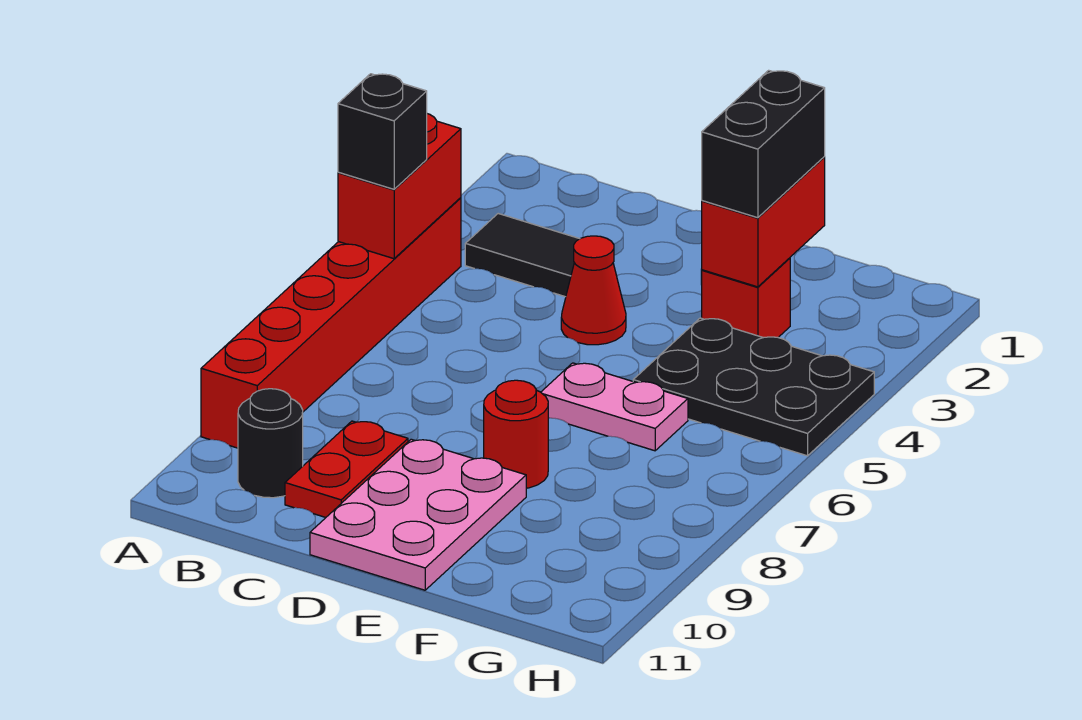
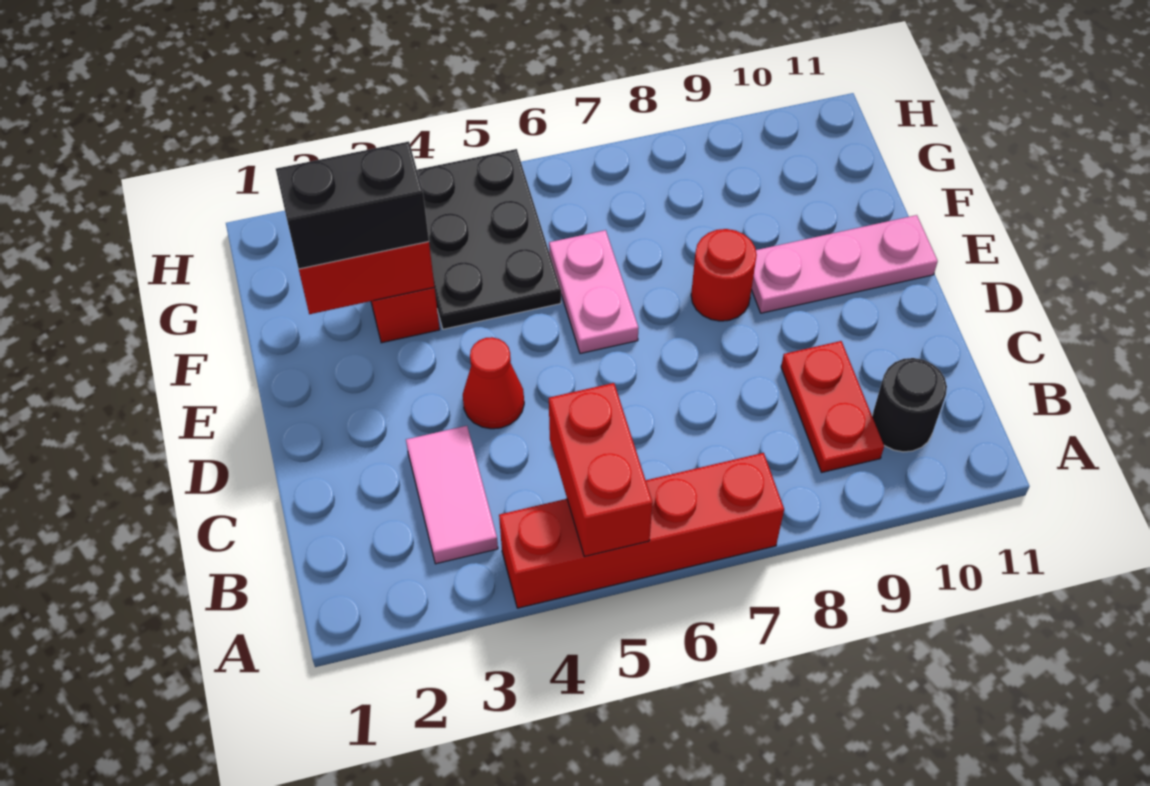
red brick A4:A9 level 1 -> red brick A4:A7 level 1
red brick A4:A5 level 2 -> red brick A5:B5 level 2
black brick A5 level 3 -> none
black tile B3:C3 level 1 -> pink tile B3:C3 level 1
red plate C9:C10 level 1 -> red plate B9:C9 level 1
pink plate D9:E11 level 1 -> pink plate E9:E11 level 1

